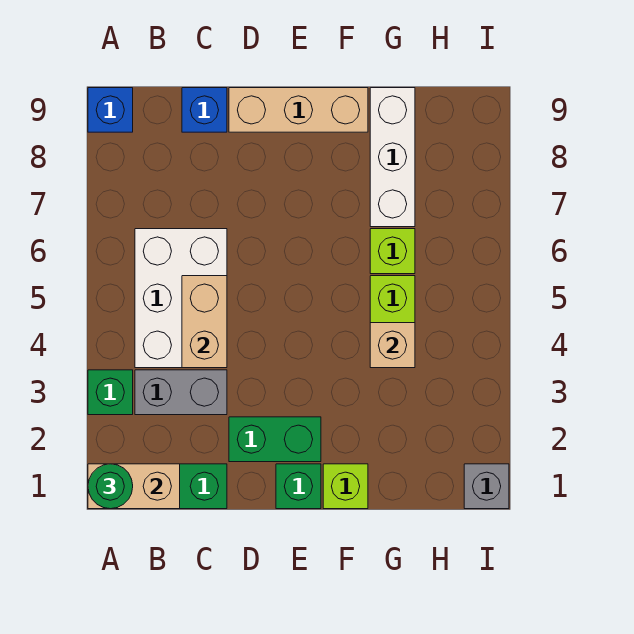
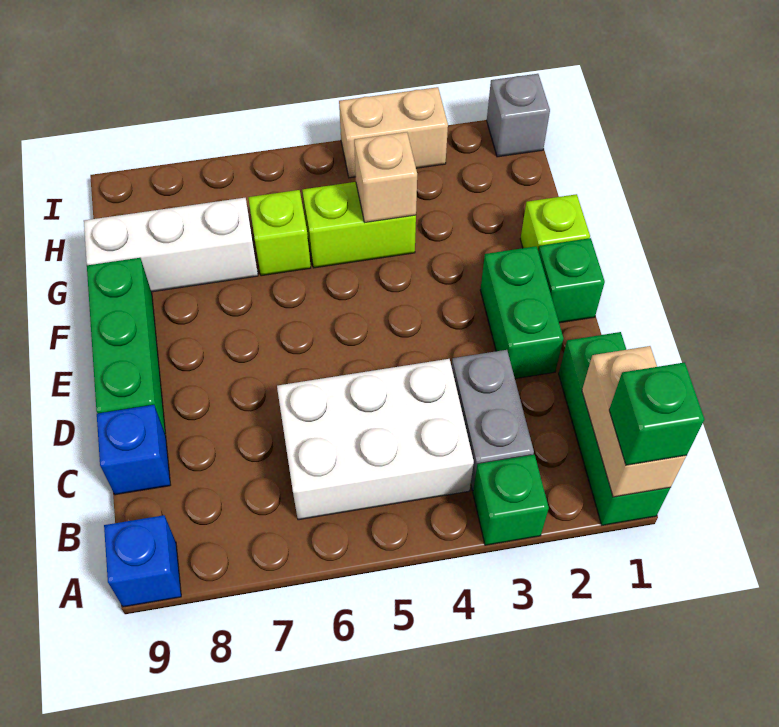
green round brick A1 level 3 -> green brick A1 level 3
tan brick C4:C5 level 2 -> tan brick I3:I4 level 1
tan brick D9:F9 level 1 -> green brick D9:F9 level 1

